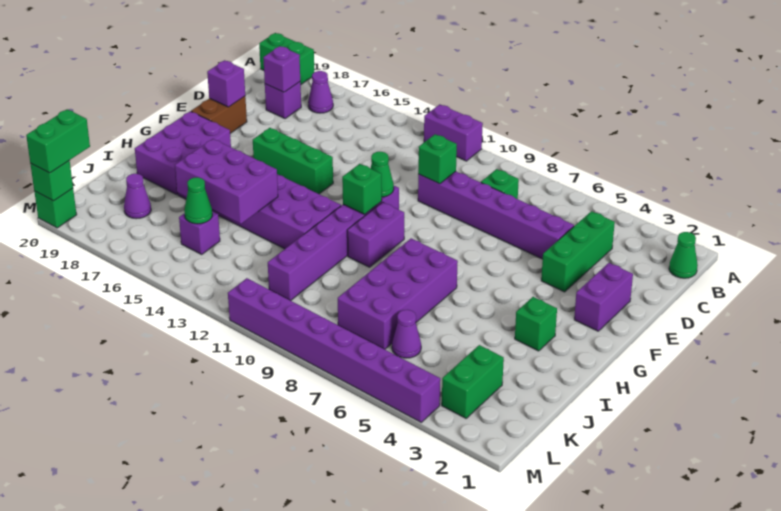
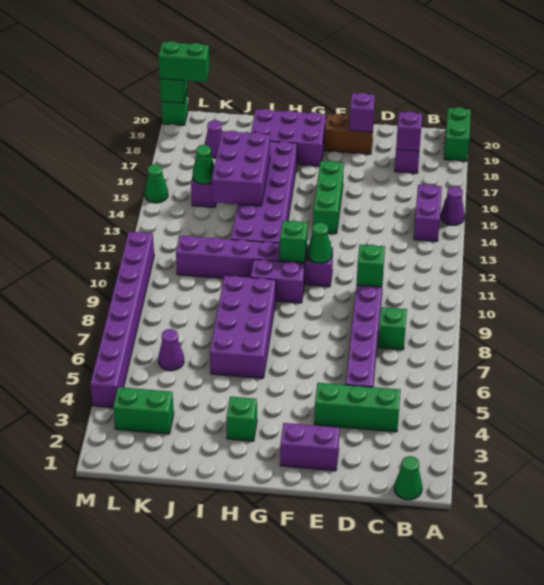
purple brick A11:A12 level 1 -> purple brick B14:B15 level 1
purple cone B17 level 1 -> purple cone A15 level 1
purple brick H7:K8 level 1 -> purple brick H6:I9 level 1
none -> green cone M15 level 1

